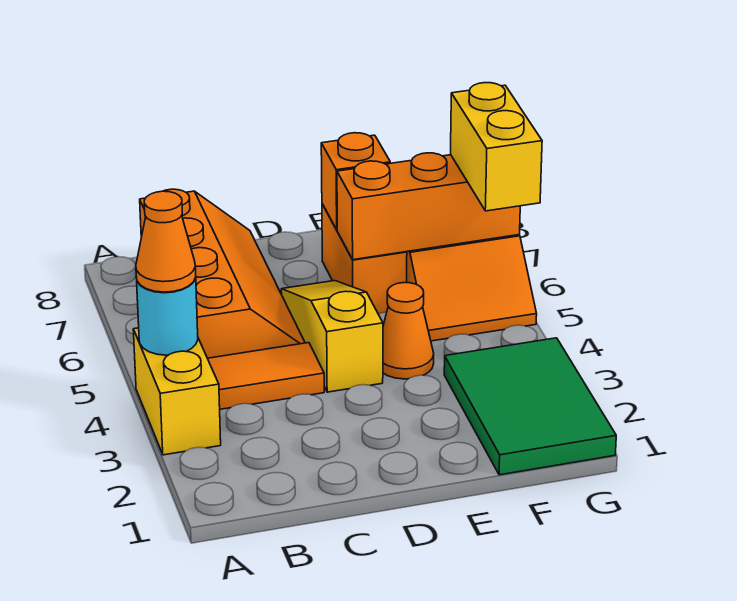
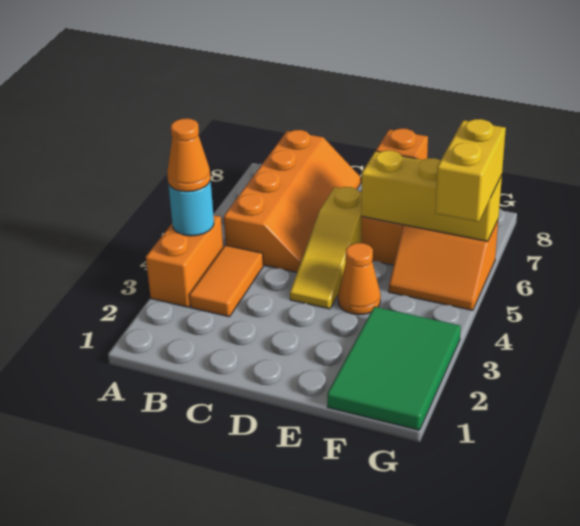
yellow brick A3:A4 level 1 -> orange brick A3:A4 level 1
orange tile B4:C4 level 1 -> orange tile B3:B4 level 1
yellow slope D4:D6 level 1 top 4 -> yellow slope D4:D6 level 1 top 6
orange brick E6:G6 level 2 -> yellow brick E6:G6 level 2

